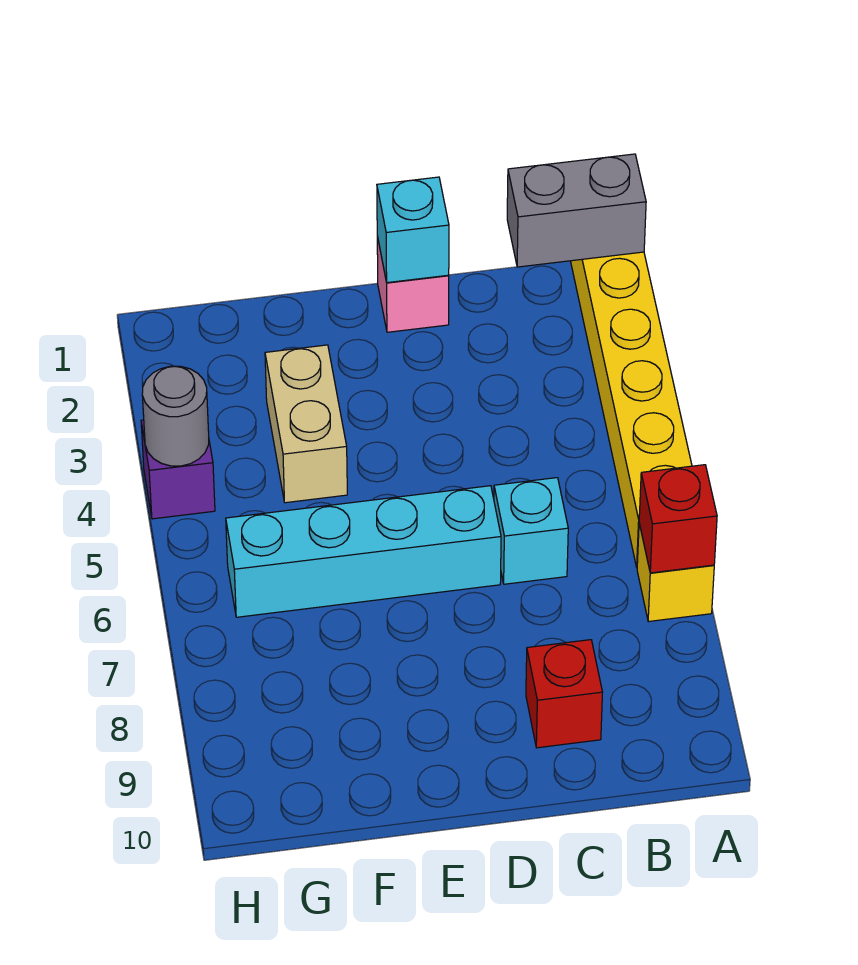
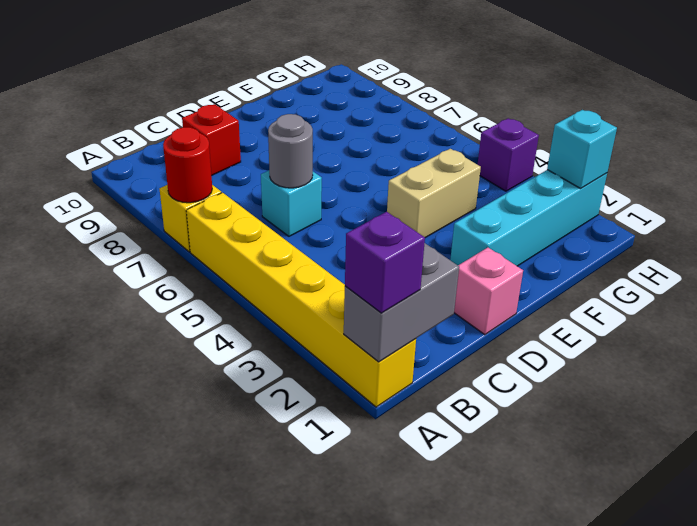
none -> purple brick A1 level 3
red brick A7 level 2 -> red round brick A7 level 2
cyan brick D1 level 2 -> cyan brick H2 level 2
cyan brick D6:G6 level 1 -> cyan brick E2:H2 level 1
tan brick F3:F4 level 1 -> tan brick E4:F4 level 1
grey round brick H4 level 2 -> grey round brick C6 level 2

